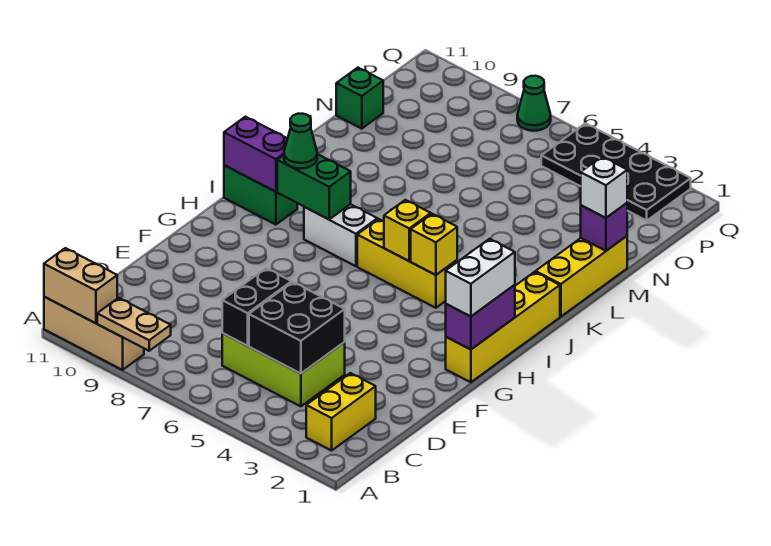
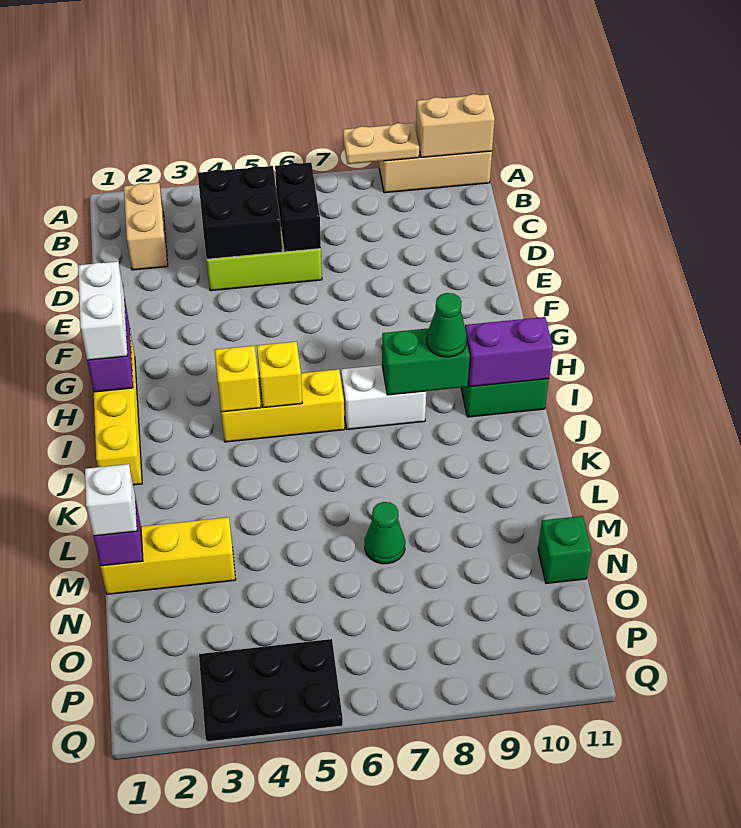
yellow brick B2:C2 level 1 -> tan brick B2:C2 level 1
yellow brick K1:M1 level 1 -> yellow brick M1:M3 level 1
black plate P2:Q5 level 1 -> black plate P3:Q5 level 1
green cone Q7 level 1 -> green cone M7 level 1

